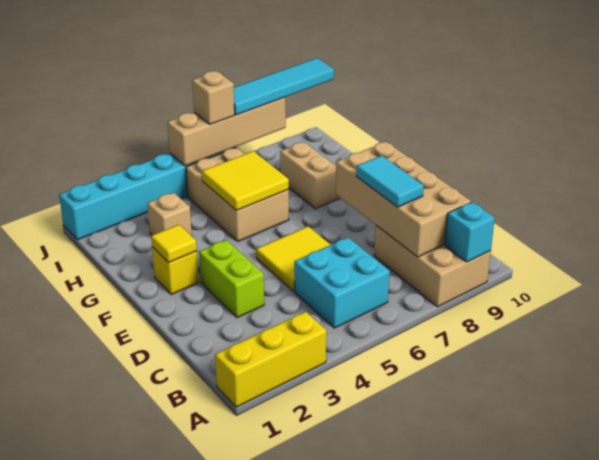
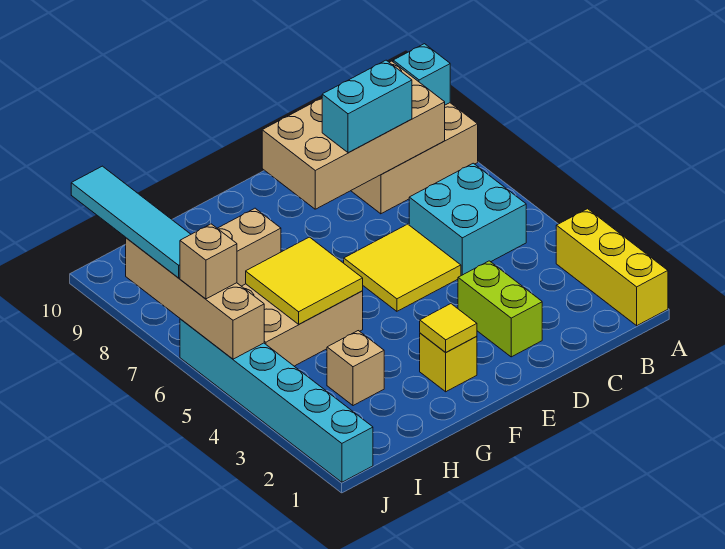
cyan tile C8:D8 level 3 -> cyan brick C8:D8 level 3
lime brick D3:E3 level 1 -> lime brick D2:D3 level 1

